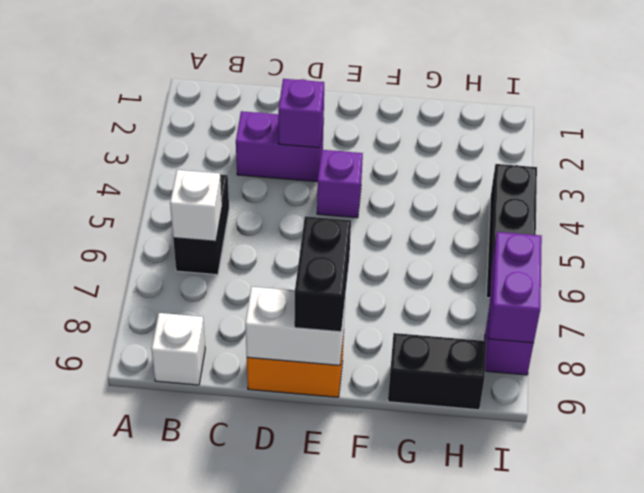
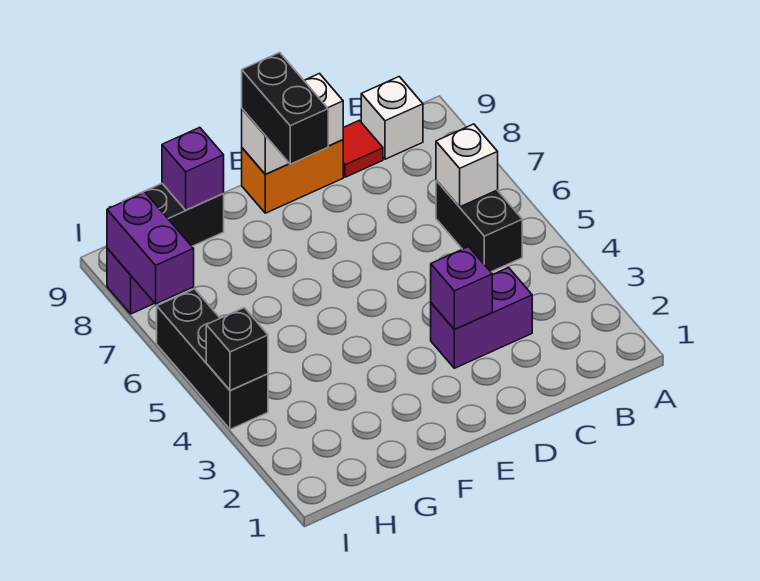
none -> red tile C9 level 1
purple brick E4 level 1 -> purple brick G9 level 2
none -> black brick I4 level 2

